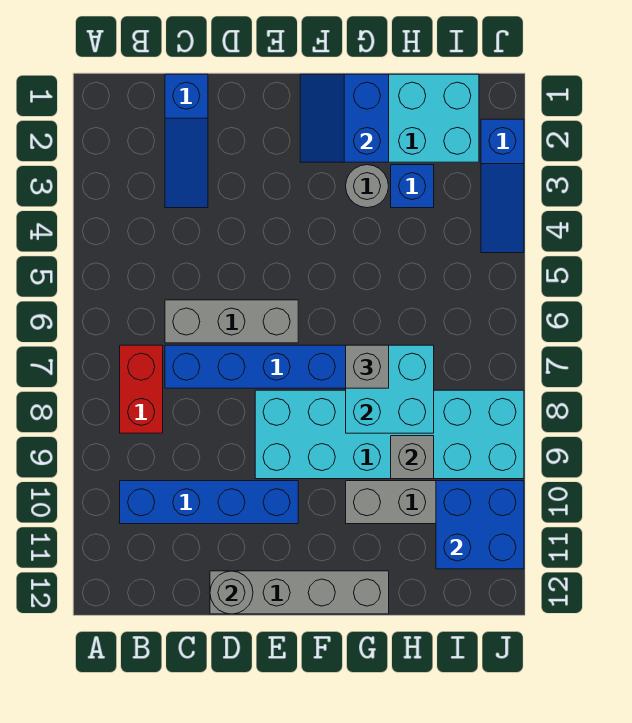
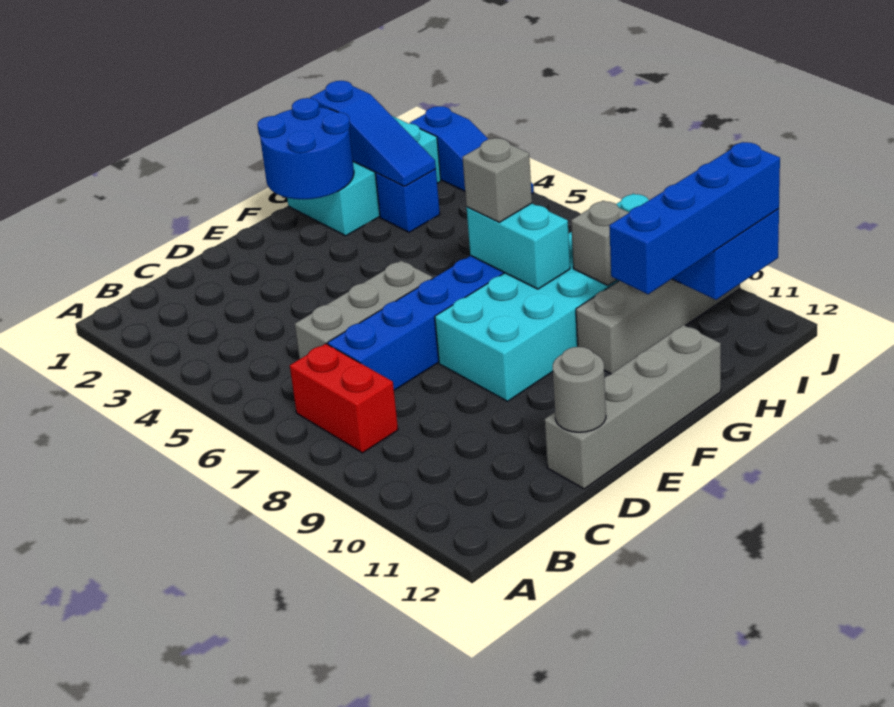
blue brick B10:E10 level 1 -> blue brick G11:J11 level 3
blue slope C1:C3 level 1 top 1 -> blue slope H1:H3 level 2 top 1
blue slope F1:G2 level 2 top G -> blue round brick F1:G2 level 2
grey round brick G3 level 1 -> none
cyan brick G7:H8 level 2 -> cyan brick G7:G8 level 2

